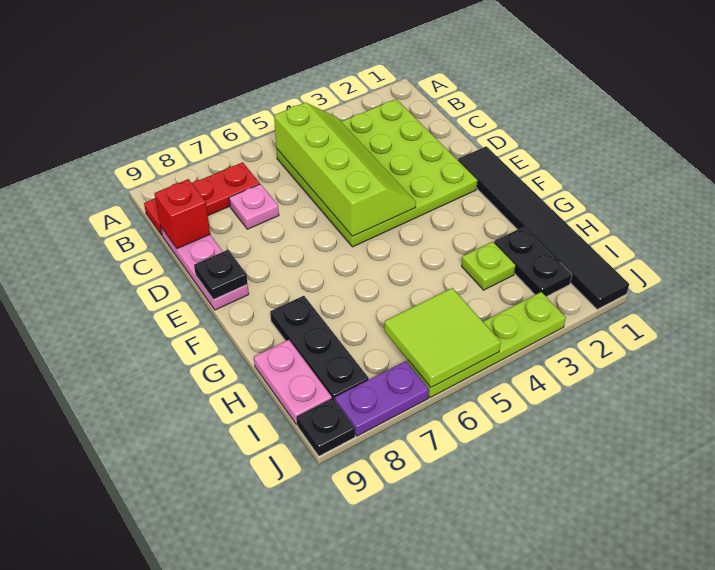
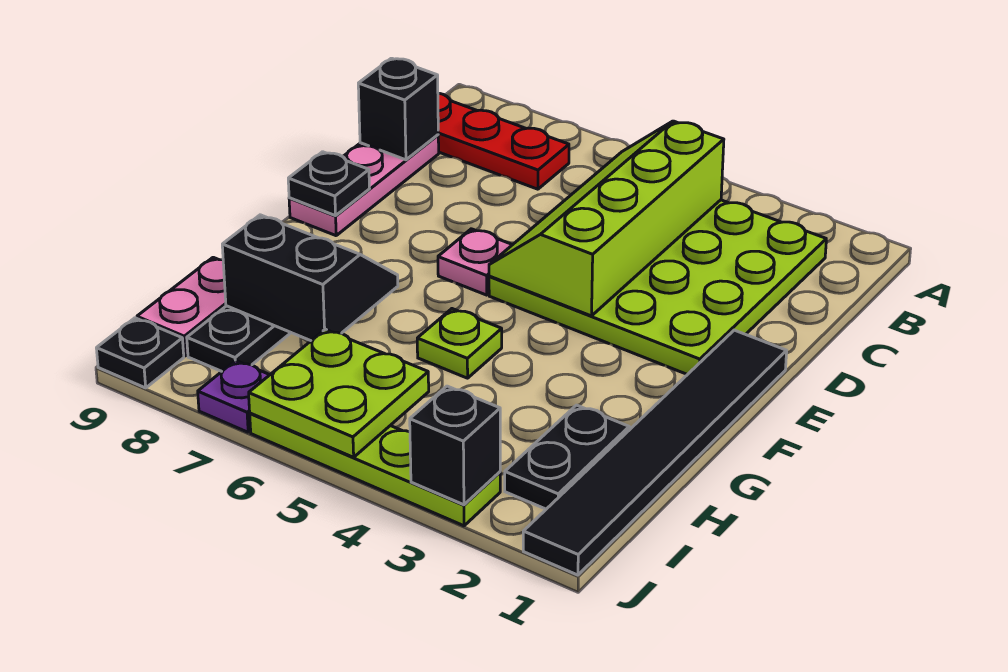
lime slope B4:E5 level 2 top 5 -> lime slope B4:E5 level 2 top 4
pink plate C7 level 1 -> pink plate E6 level 1
red brick C9 level 2 -> black brick C9 level 2
none -> black slope G7:H8 level 2 top H
lime plate H3 level 1 -> lime plate G5 level 1
lime tile I5:J6 level 2 -> lime plate I5:J6 level 2
none -> black brick J3 level 2
purple plate J7:J8 level 1 -> purple plate J7 level 1

